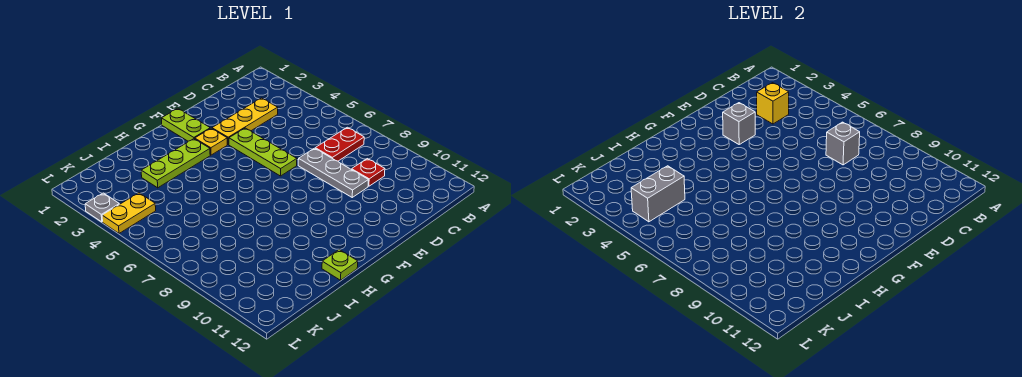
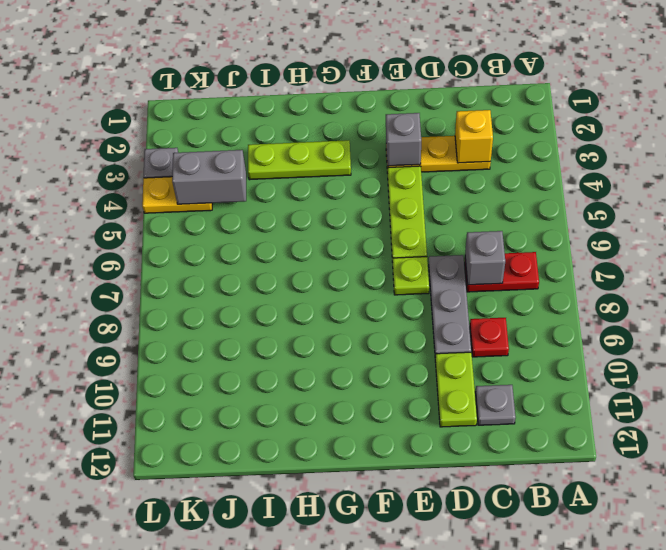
none -> grey plate C11 level 1
lime plate F1:F2 level 1 -> lime plate D10:D11 level 1
yellow plate F3 level 1 -> none
lime plate H12 level 1 -> lime plate E7 level 1

